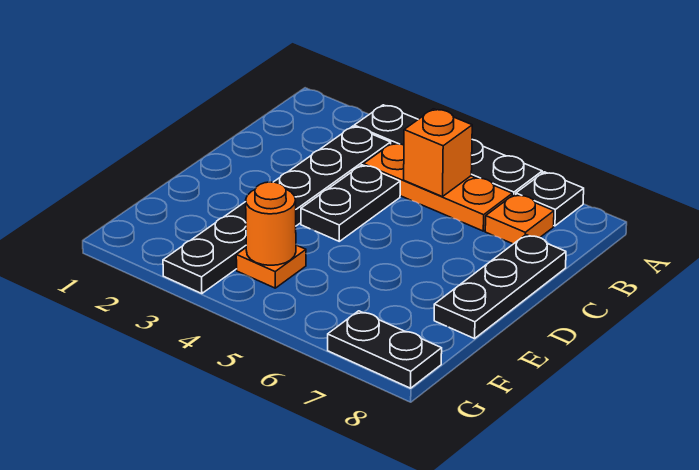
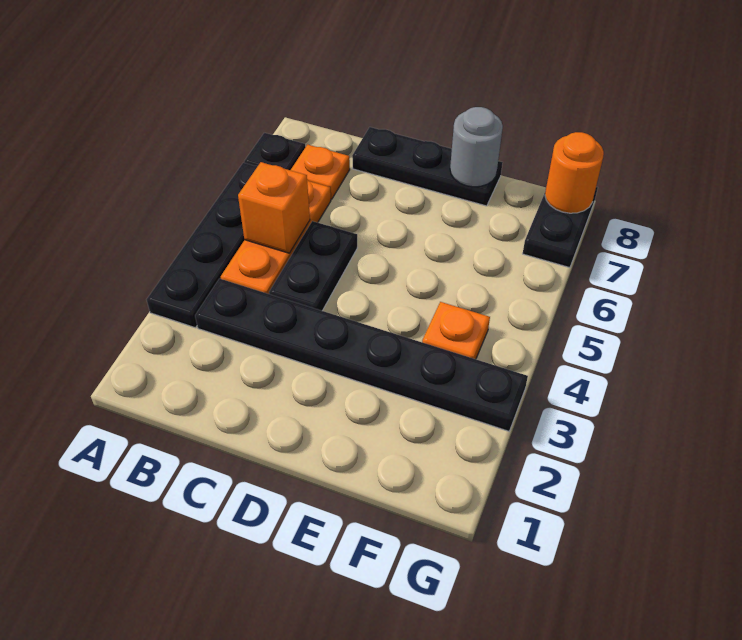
black plate C4:D4 level 1 -> black plate C4:C5 level 1
none -> grey round brick E8 level 2
orange round brick F4 level 2 -> orange round brick G8 level 2

